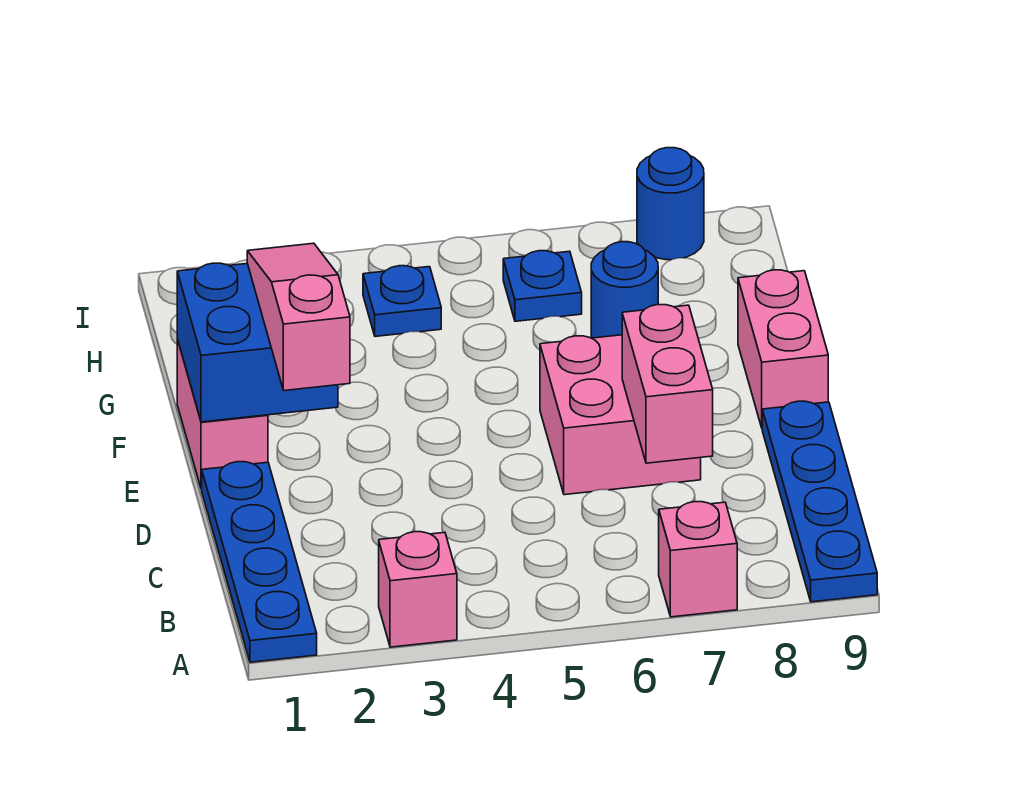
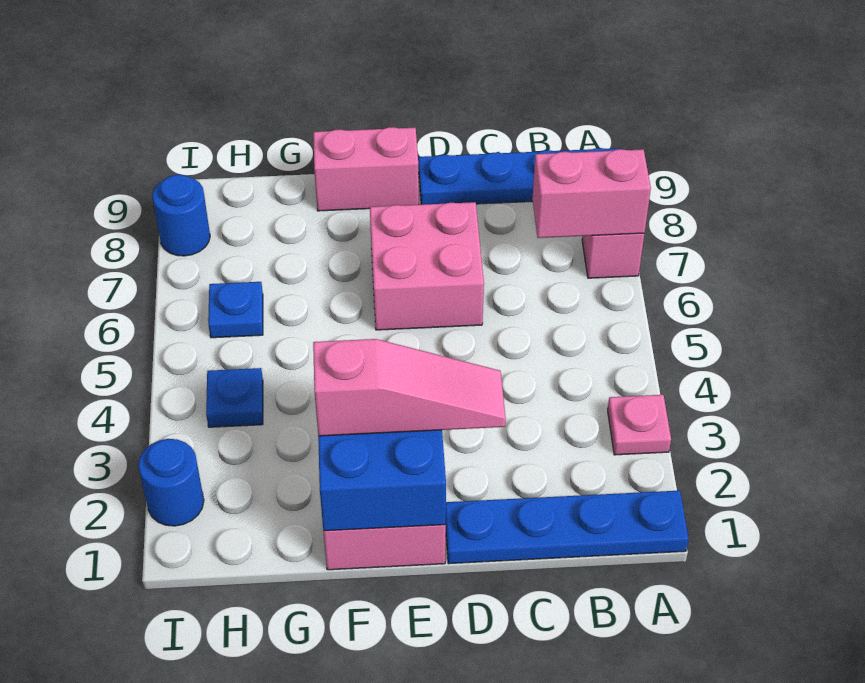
pink brick A3 level 1 -> pink plate A3 level 1
pink brick C7:D7 level 2 -> pink brick A7:B7 level 2
pink slope D2:F2 level 3 top D -> pink slope D2:F2 level 3 top F
blue round brick G7 level 1 -> blue round brick I2 level 1

